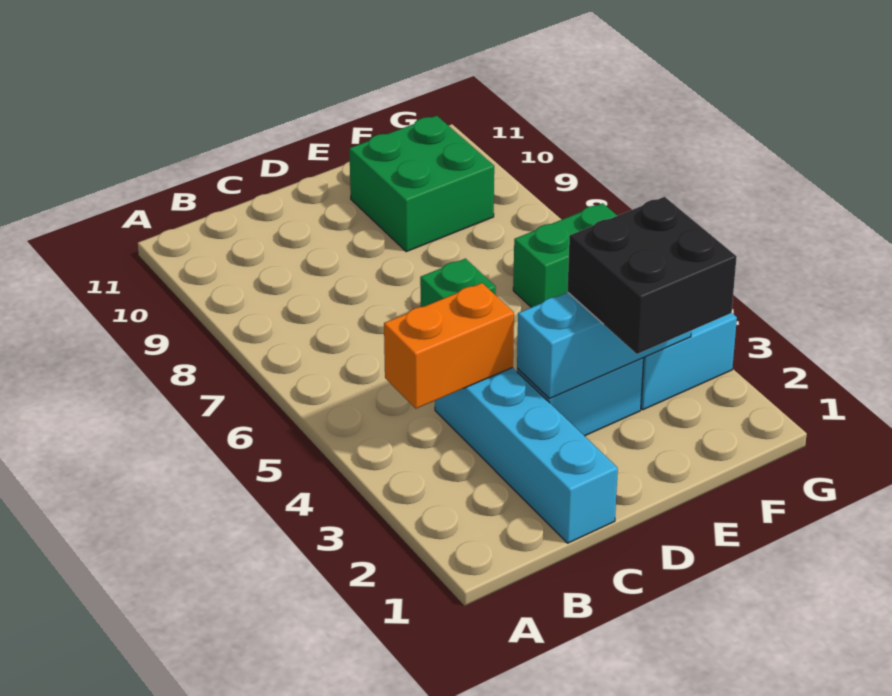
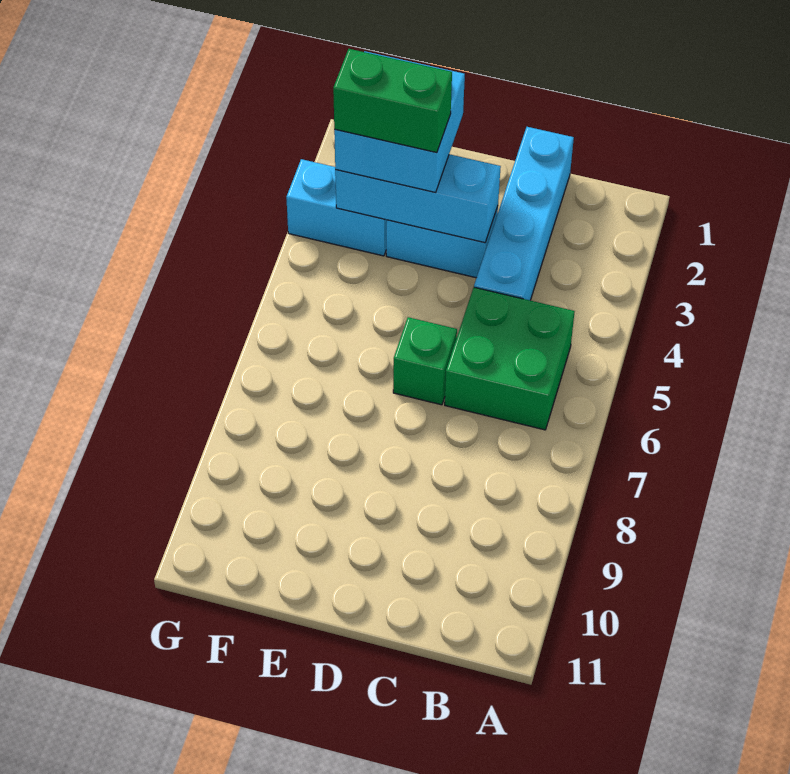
orange brick B4:C4 level 2 -> none
black brick E2:F3 level 3 -> cyan brick E2:F3 level 3
green brick E9:F10 level 1 -> green brick B5:C6 level 1
green brick F6:G6 level 1 -> green brick E3:F3 level 4

